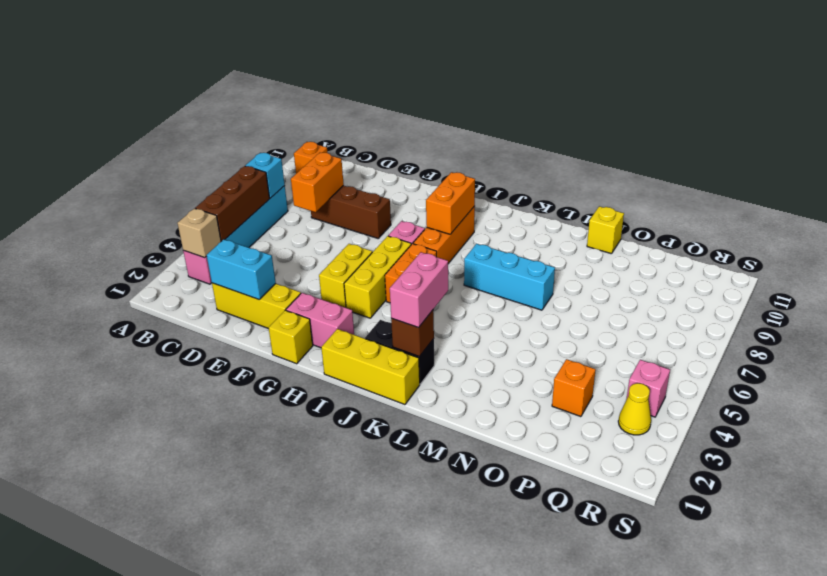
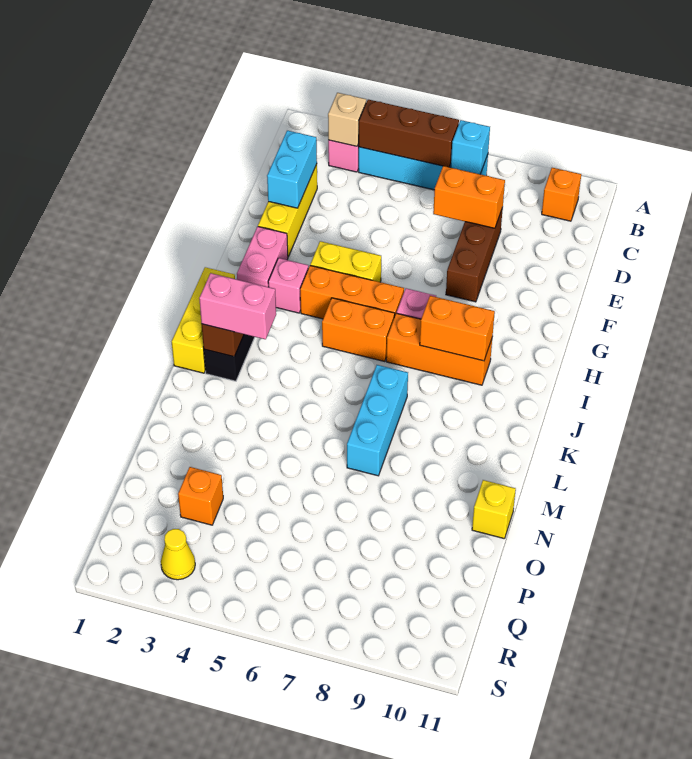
yellow brick G1 level 1 -> none
yellow brick H4:H6 level 1 -> orange brick H4:H6 level 1
pink brick R4 level 1 -> pink brick H3 level 1

